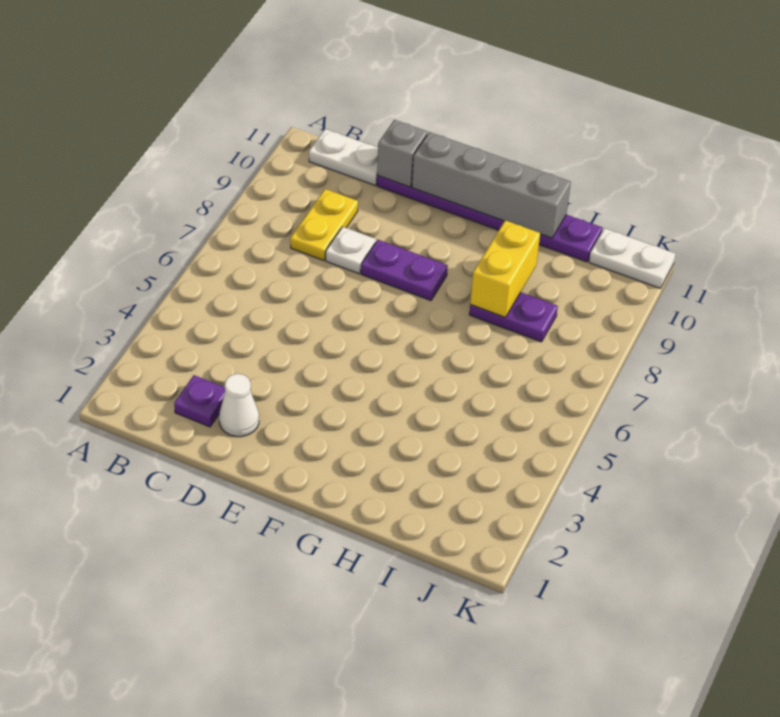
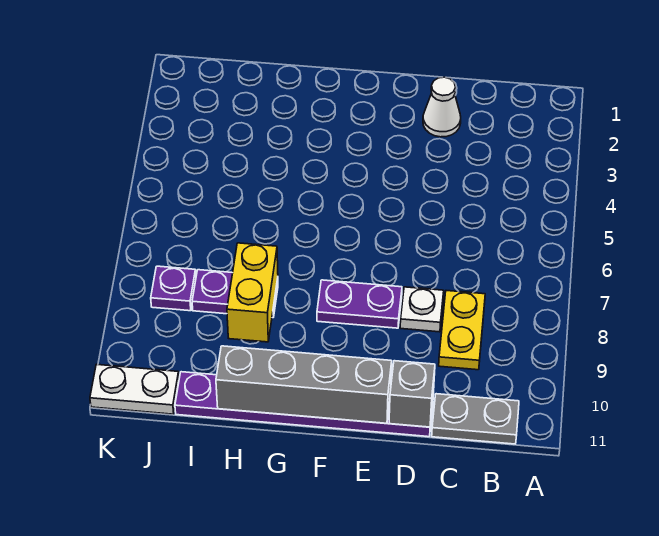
white plate B11:C11 level 1 -> grey plate B11:C11 level 1
purple plate C2 level 1 -> purple plate J8 level 1

